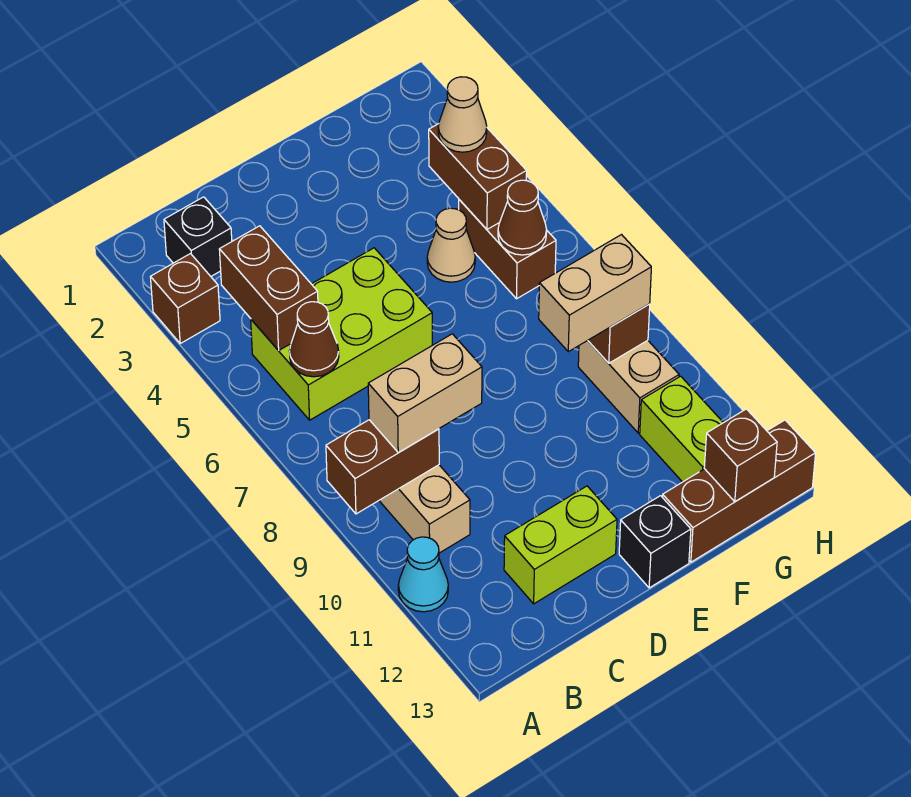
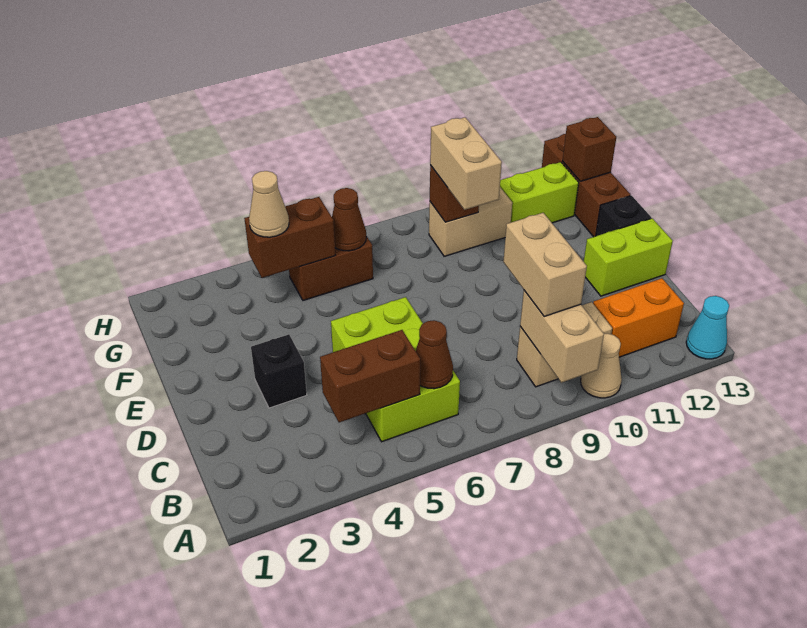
brown brick A3 level 1 -> none
brown brick A9:B9 level 2 -> tan brick A9:B9 level 2
cyan cone A11 level 1 -> cyan cone A13 level 1
black brick B2 level 1 -> black brick D3 level 1
none -> orange brick B11:B12 level 1
lime brick C12:D12 level 1 -> lime brick D12:D13 level 1
tan cone F5 level 1 -> tan cone A10 level 1

